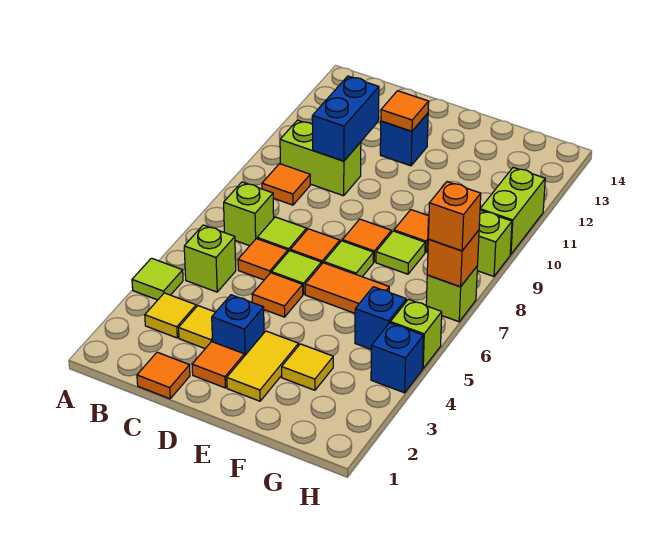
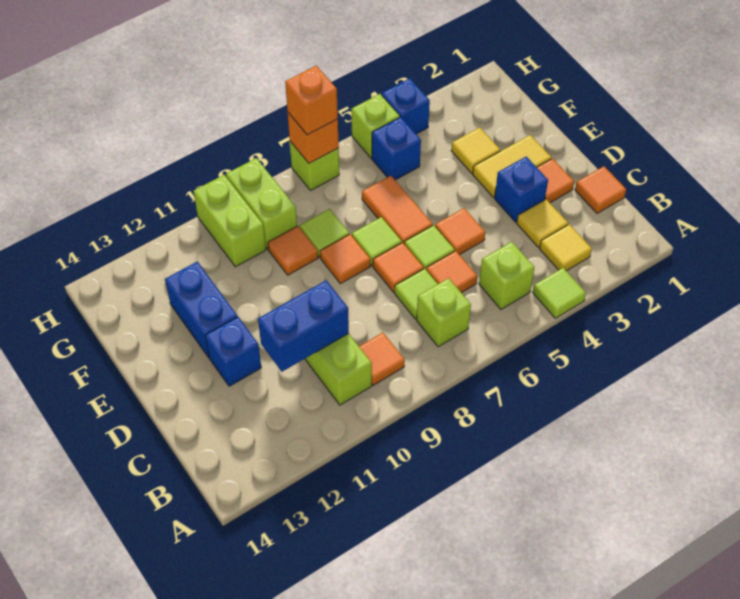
orange tile D12 level 2 -> none
none -> blue brick E12:F12 level 1
lime brick H10:H11 level 1 -> lime brick G10:H10 level 1

